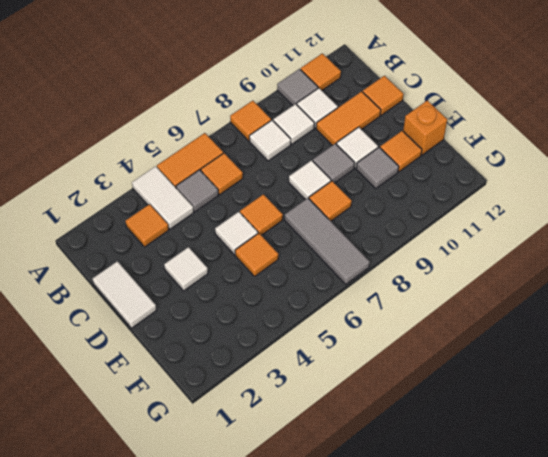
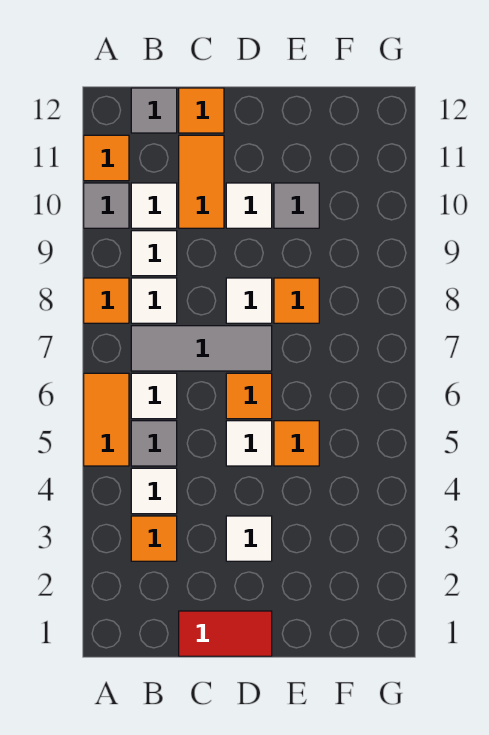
white tile A4:B4 level 1 -> white tile B4 level 1
orange tile B6 level 1 -> white tile B6 level 1
white tile C1:D1 level 1 -> red tile C1:D1 level 1
grey tile D9 level 1 -> grey tile B12 level 1
grey tile E7:G7 level 1 -> grey tile B7:D7 level 1
orange tile E11 level 1 -> none
orange brick E12 level 1 -> none

